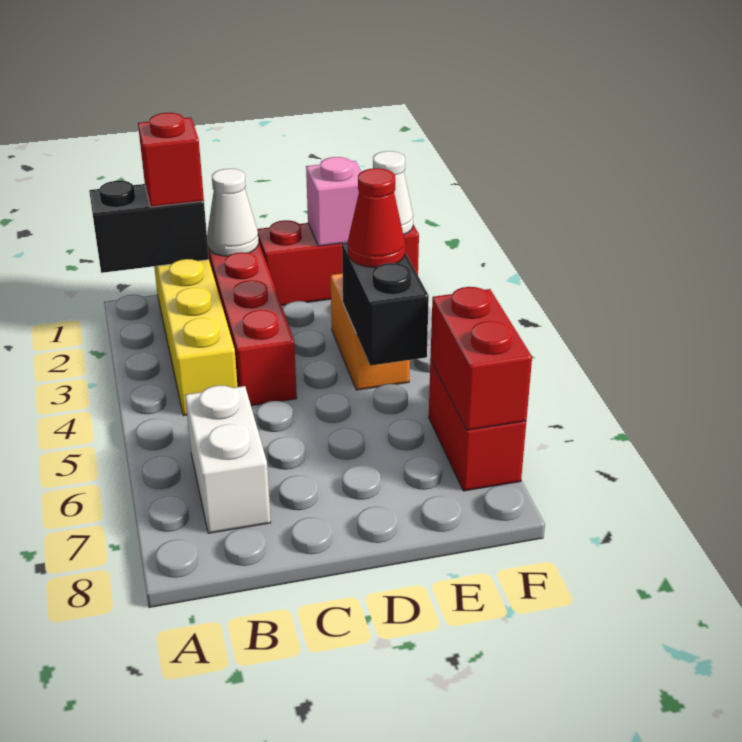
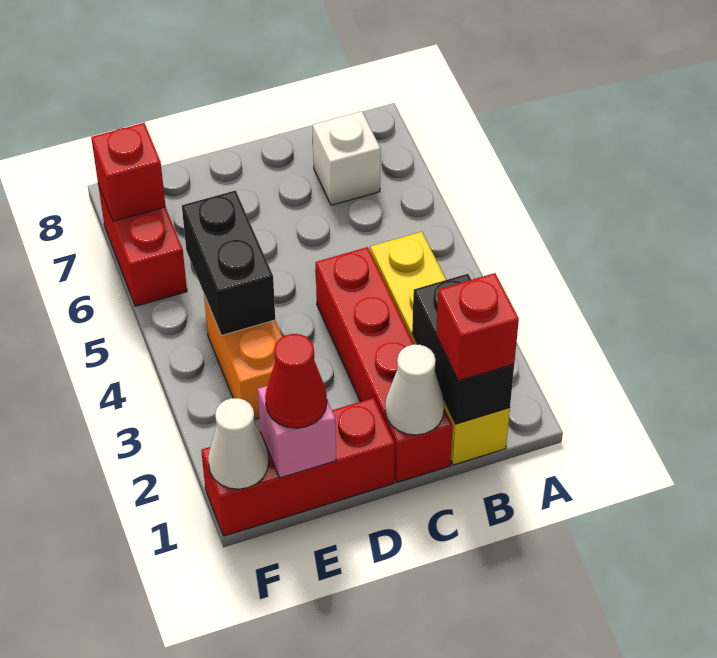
black brick A1:B1 level 2 -> black brick B1:B2 level 2
white brick B6:B7 level 1 -> white brick B7 level 1
red cone E4 level 3 -> red cone E1 level 3
red brick F6:F7 level 2 -> red brick F7 level 2

